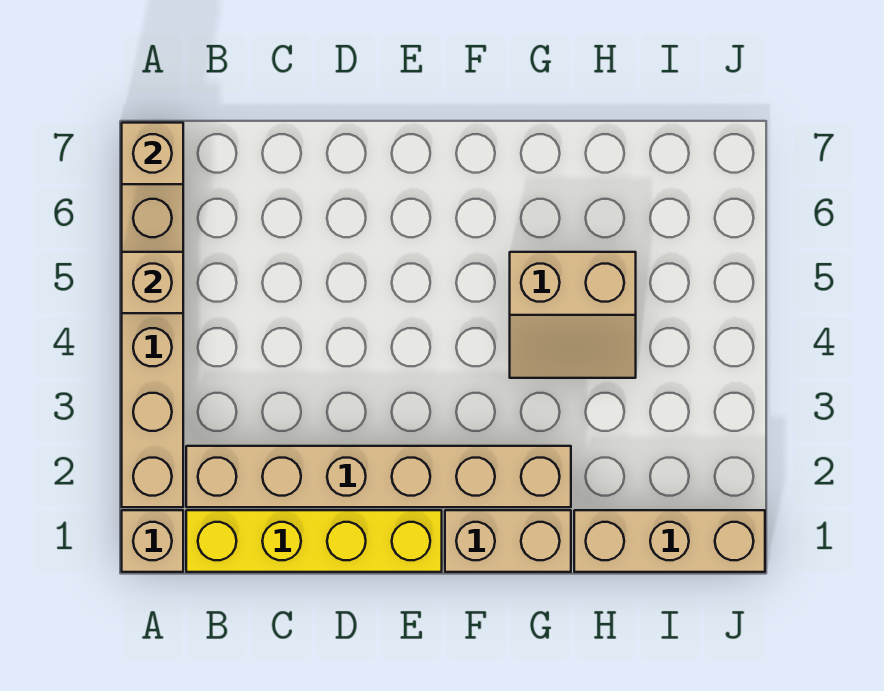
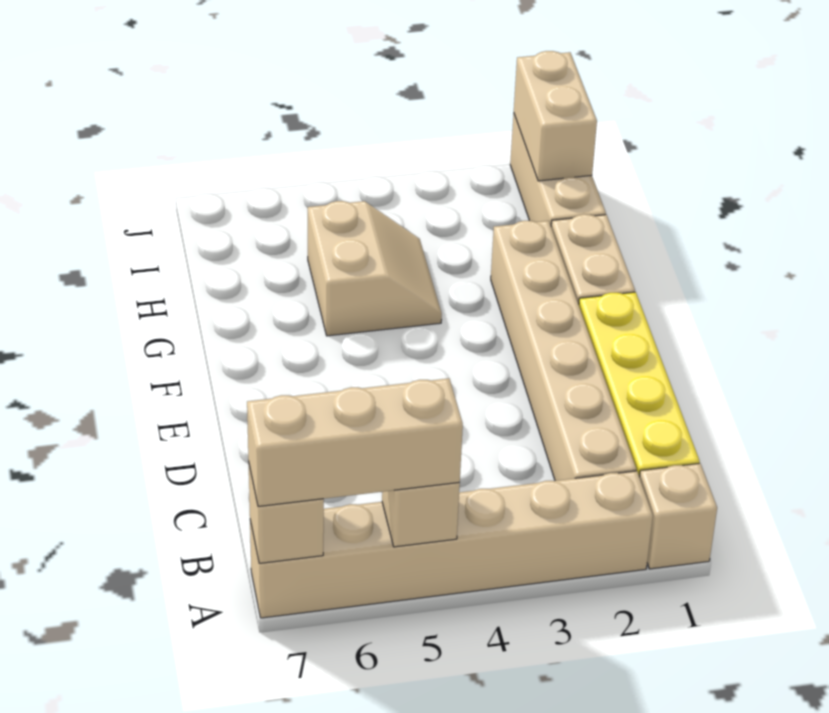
none -> tan brick A5:A7 level 3
none -> tan brick I1:J1 level 2

